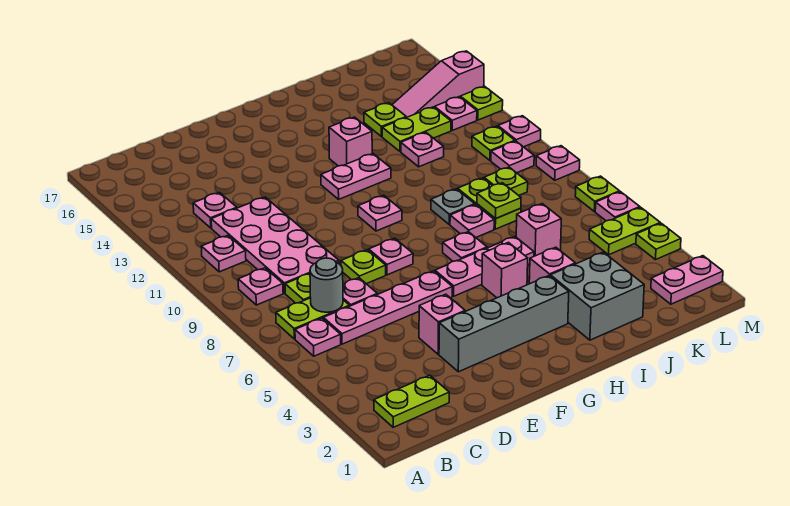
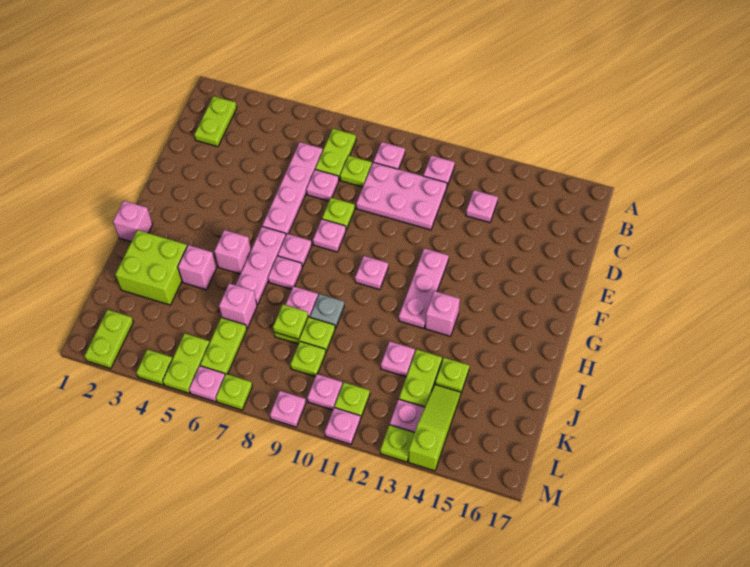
pink plate B6 level 1 -> pink plate G7 level 1
grey round brick C7 level 2 -> none
pink plate C9:D12 level 1 -> pink plate C9:D11 level 1
grey brick E3:H3 level 1 -> none
pink brick E4 level 1 -> pink brick H1 level 1
pink plate G12:H12 level 1 -> pink plate F12:H12 level 1
grey brick I2:J3 level 1 -> lime brick I2:J3 level 1
none -> lime plate K6:L6 level 1
pink slope K14:M14 level 1 top M -> lime slope K14:M14 level 1 top M
pink plate L2:M2 level 1 -> lime plate L2:M2 level 1

